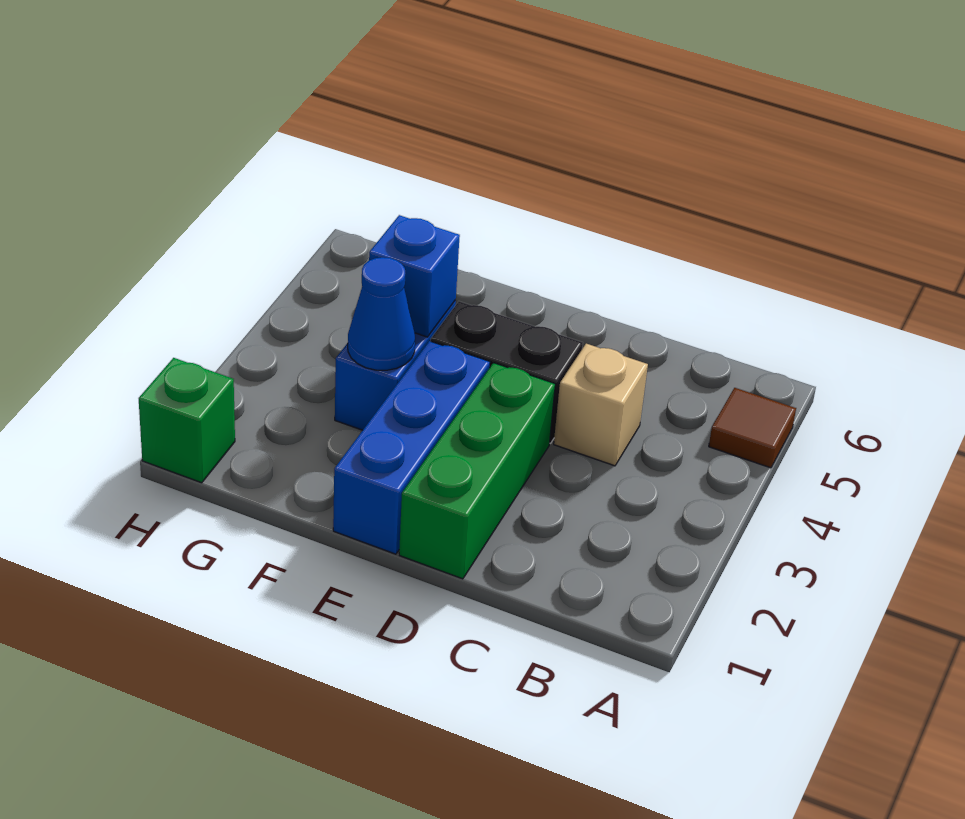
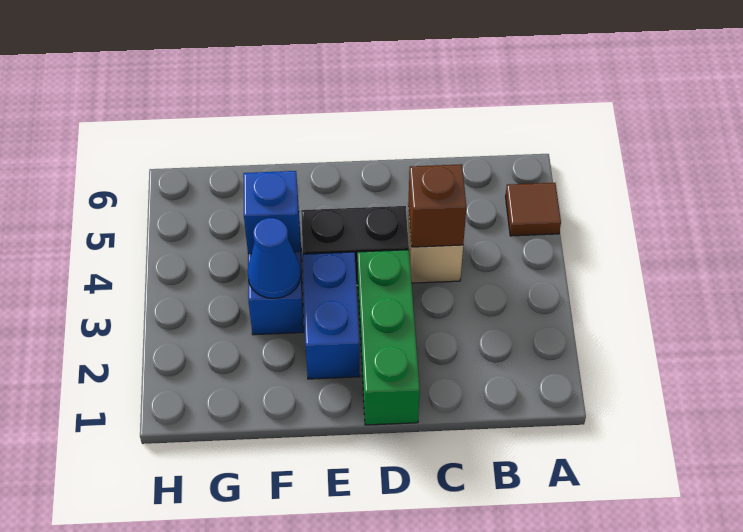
none -> brown brick C4 level 2
blue brick E1:E3 level 1 -> blue brick E2:E3 level 1
green brick H1 level 1 -> none

